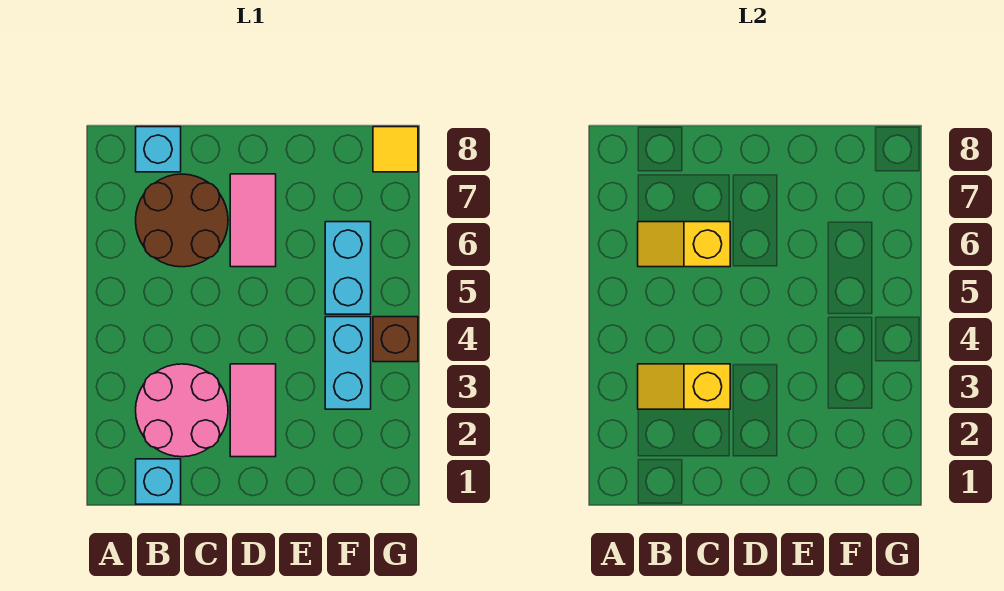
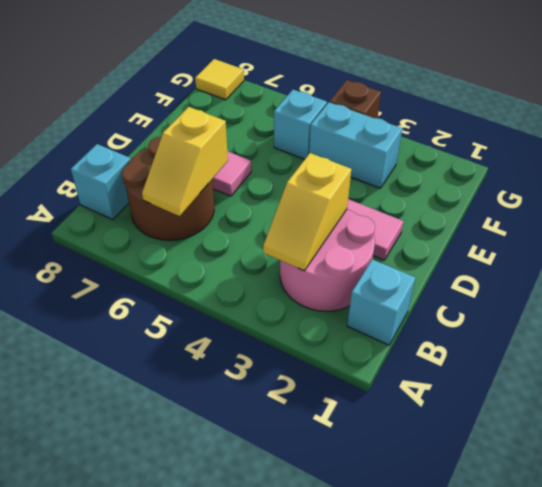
cyan brick F5:F6 level 1 -> cyan brick F5 level 1

